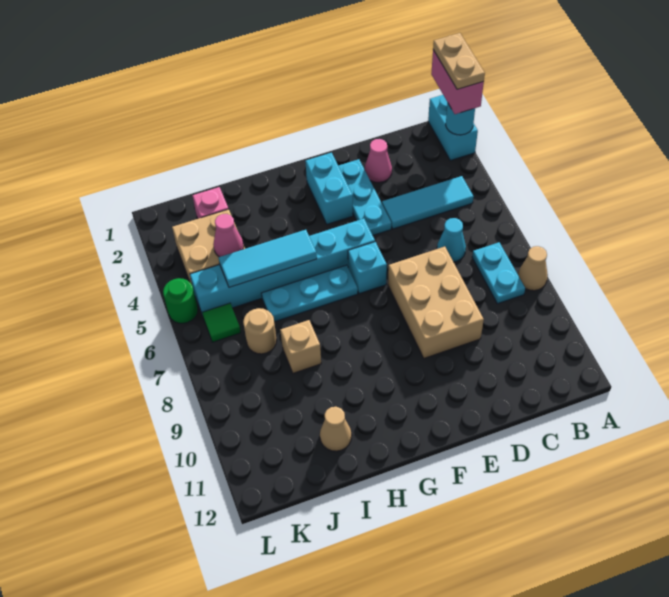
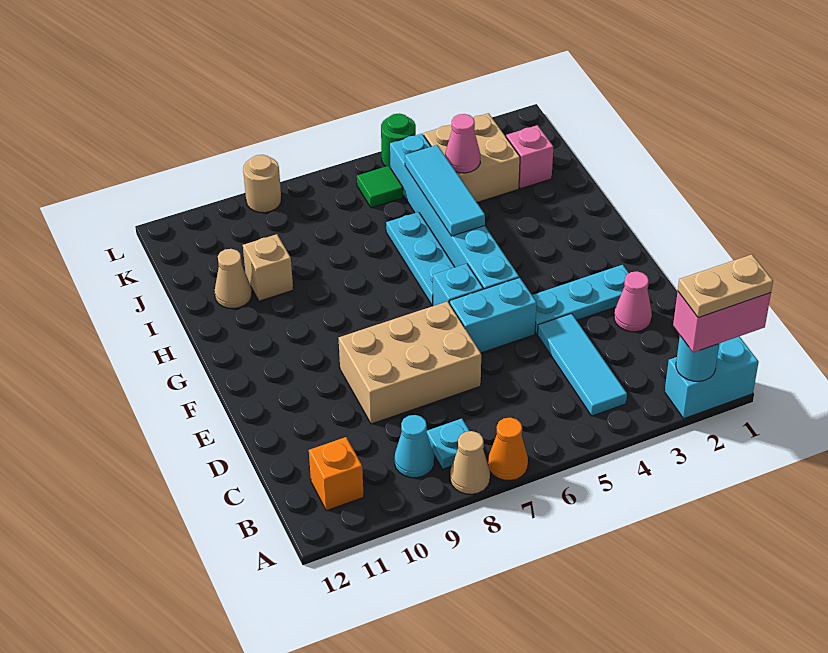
none -> orange cone A7 level 1
cyan plate B7:B8 level 1 -> cyan plate B8 level 1
none -> orange brick B11 level 1
cyan cone C6 level 1 -> cyan cone B9 level 1
cyan brick F2:F3 level 1 -> cyan brick E5:E6 level 1
tan brick I8 level 1 -> tan brick I10 level 1
tan round brick J7 level 1 -> tan round brick L9 level 1

